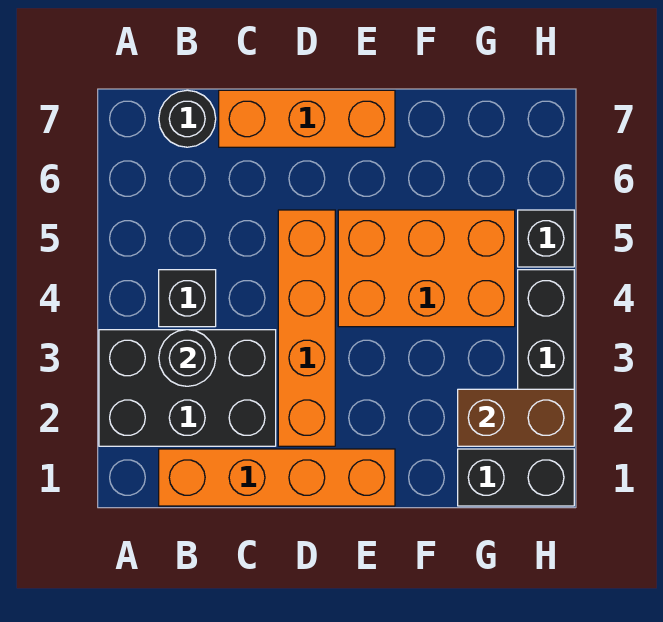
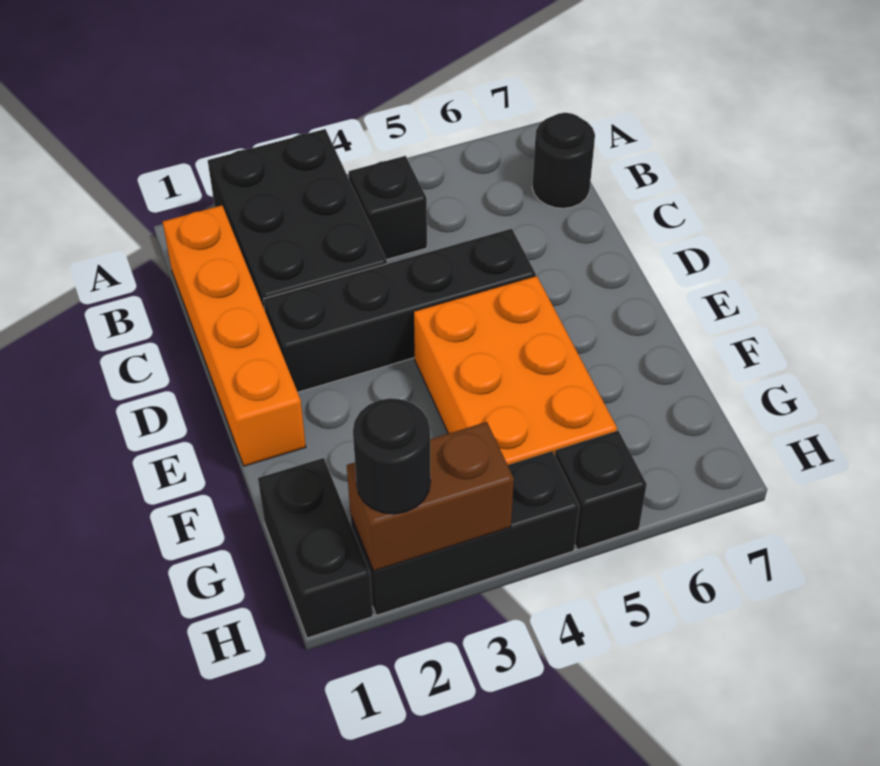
black round brick B3 level 2 -> black round brick H2 level 3
orange brick C7:E7 level 1 -> none
orange brick D2:D5 level 1 -> black brick D2:D5 level 1
brown brick G2:H2 level 2 -> brown brick H2:H3 level 2

